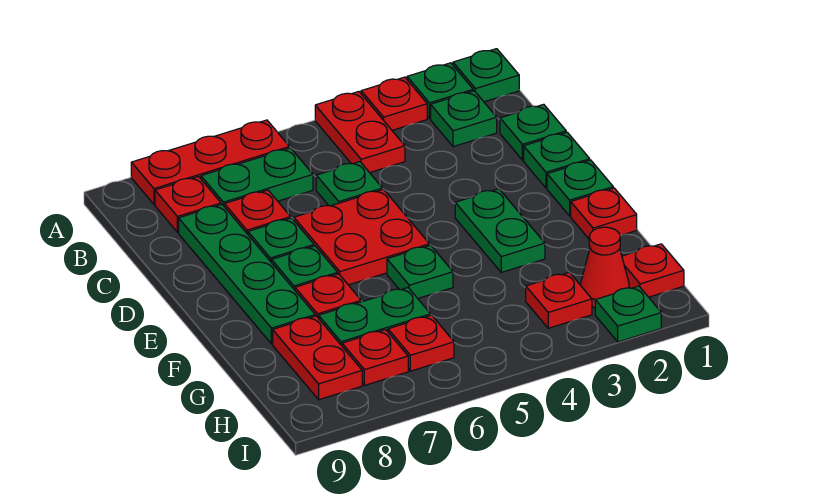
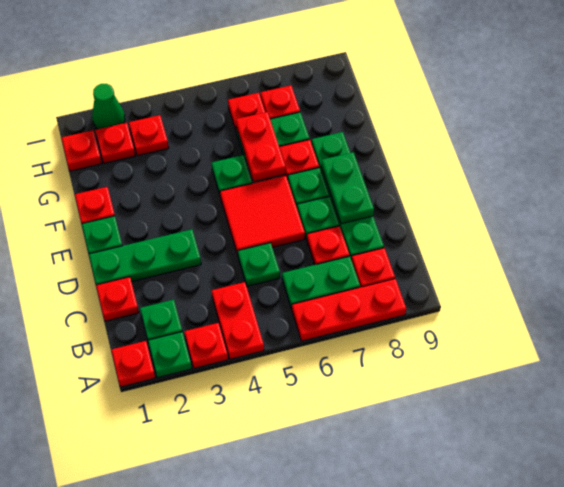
green plate A1 level 1 -> red plate A1 level 1
green plate C1 level 1 -> red plate C1 level 1
green plate D1 level 1 -> green plate D1:D3 level 1
red plate D5:E6 level 1 -> red tile D5:E6 level 1
green plate E3:F3 level 1 -> green plate D8:E8 level 2
red plate G8:H8 level 1 -> red plate F6:G6 level 2
red cone H2 level 1 -> red plate H2 level 1
green plate I2 level 1 -> green cone I2 level 1

